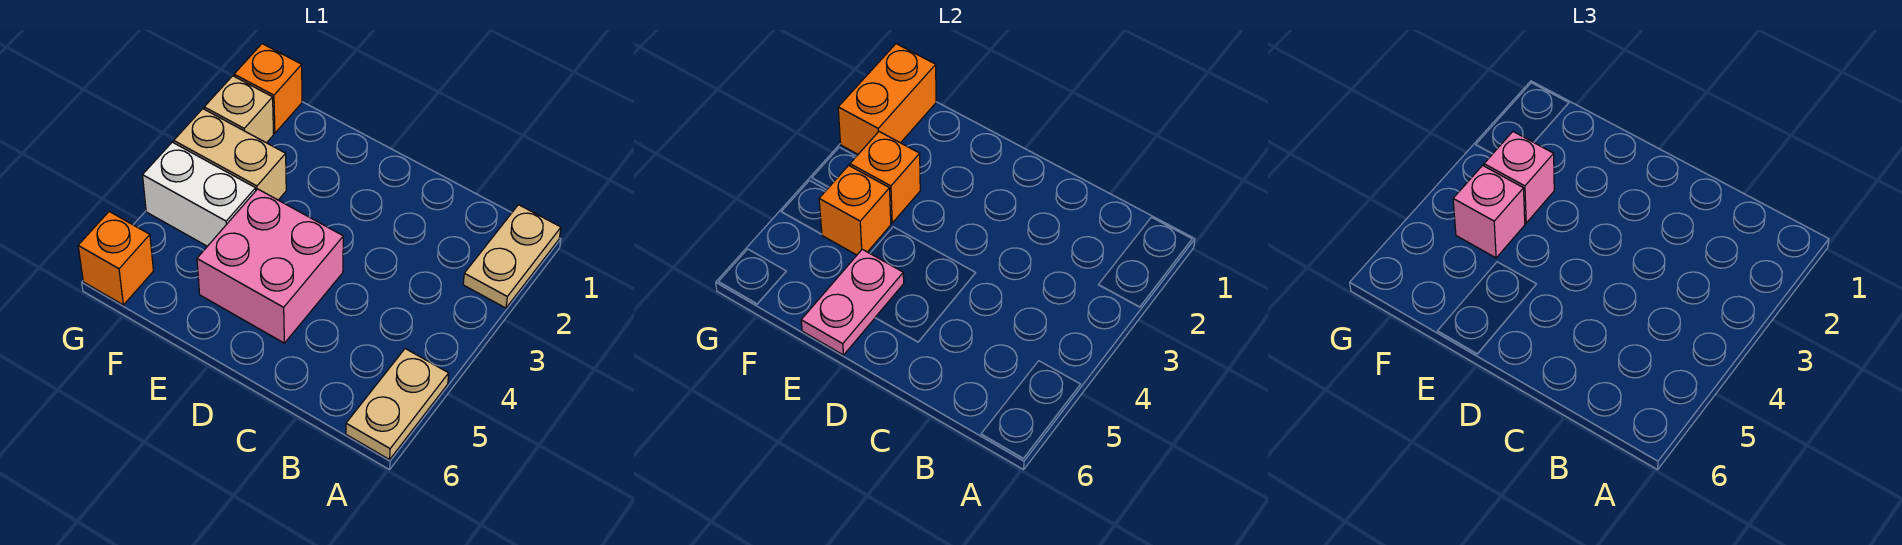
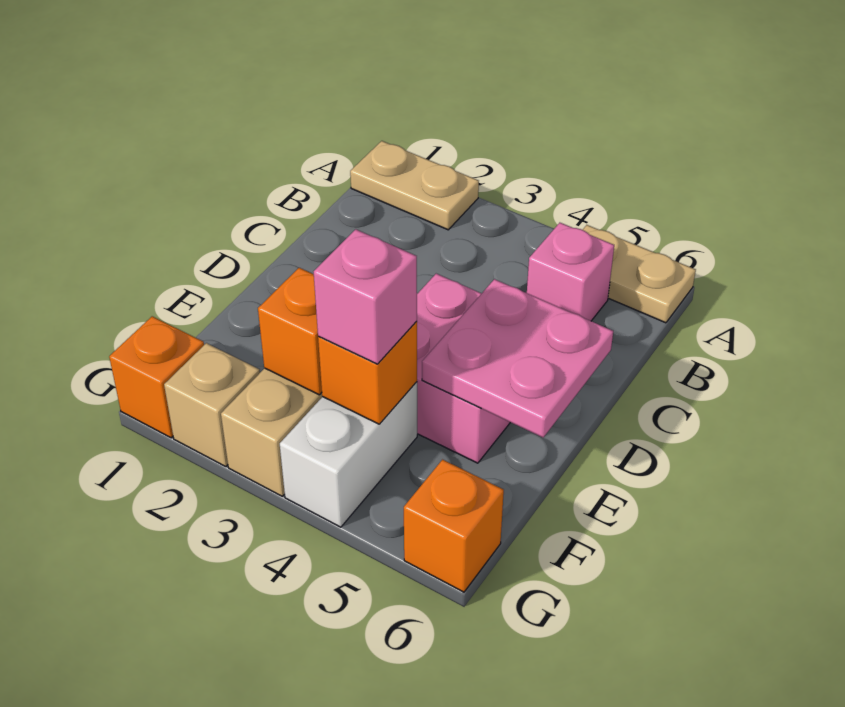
pink plate E5:E6 level 2 -> pink plate D5:E6 level 2
pink brick F3 level 3 -> pink brick B5 level 1
orange brick G1:G2 level 2 -> none

